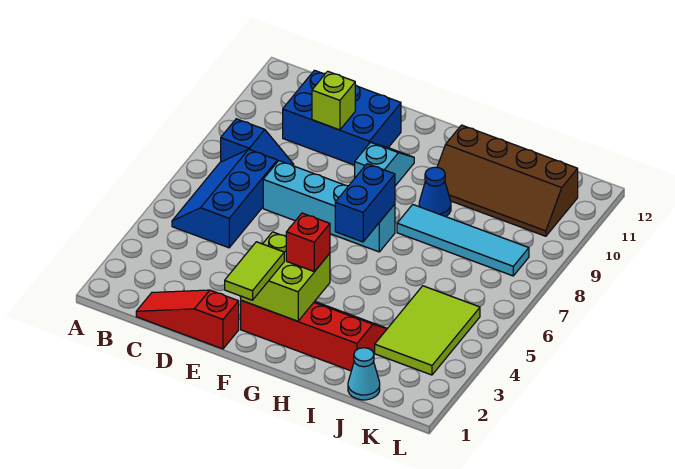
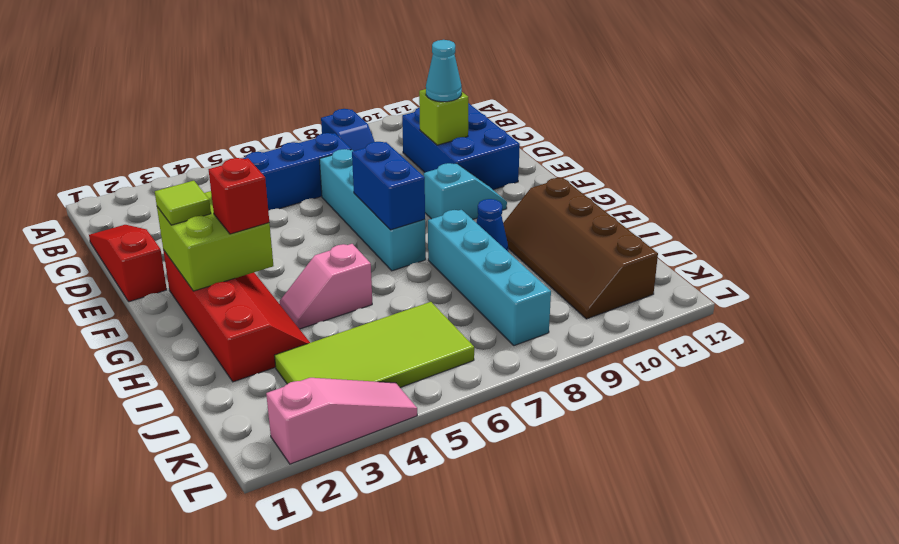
lime tile F1:F2 level 3 -> lime tile F2 level 3
blue brick G6:G7 level 2 -> blue brick F7:G7 level 2
none -> pink slope H4:H5 level 1 top 5
cyan tile H8:K8 level 1 -> cyan brick H8:K8 level 1
cyan cone J1 level 1 -> cyan cone D10 level 3
lime tile J3:K5 level 1 -> lime tile J3:K6 level 1
none -> pink slope L2:L4 level 1 top 2

